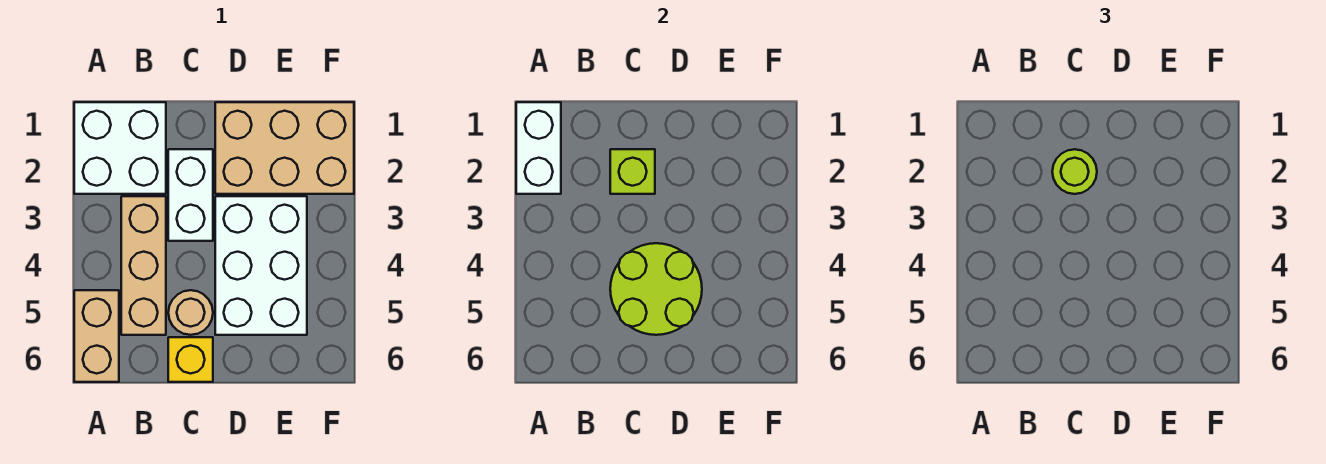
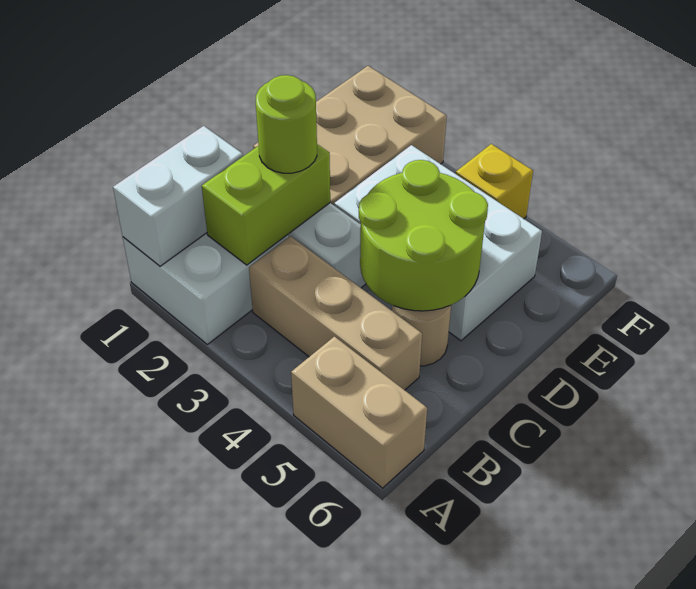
white brick A1:A2 level 2 -> white brick A1:B1 level 2
lime brick C2 level 2 -> lime brick B2:C2 level 2
yellow brick C6 level 1 -> yellow brick F4 level 1

